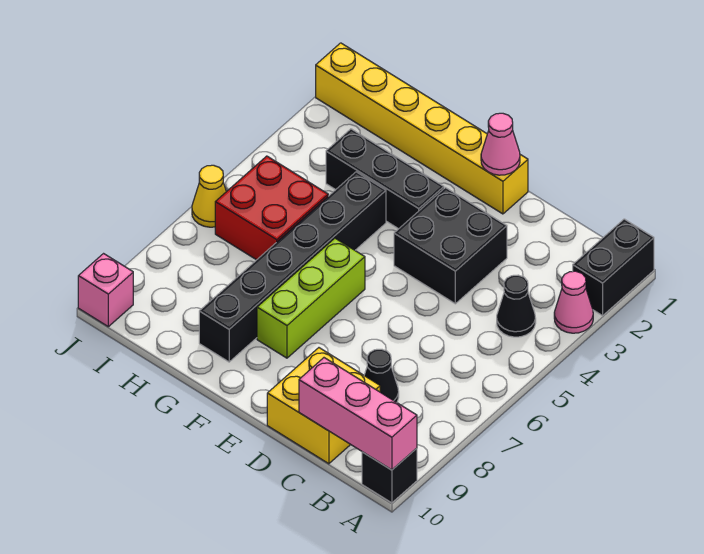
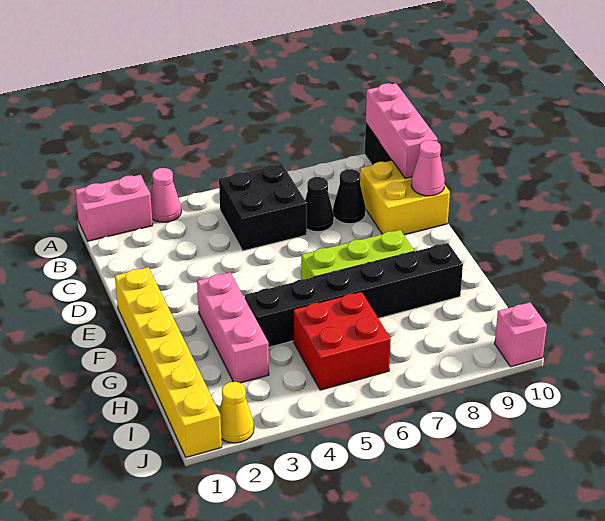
black brick A1:A2 level 1 -> pink brick A1:A2 level 1
black cone B4 level 1 -> black cone C7 level 1
black brick D3:E4 level 1 -> black brick B5:C6 level 1
pink cone E1 level 2 -> pink cone D10 level 2
black brick F3:H3 level 1 -> pink brick F3:H3 level 1
yellow cone J6 level 1 -> yellow cone J2 level 1

